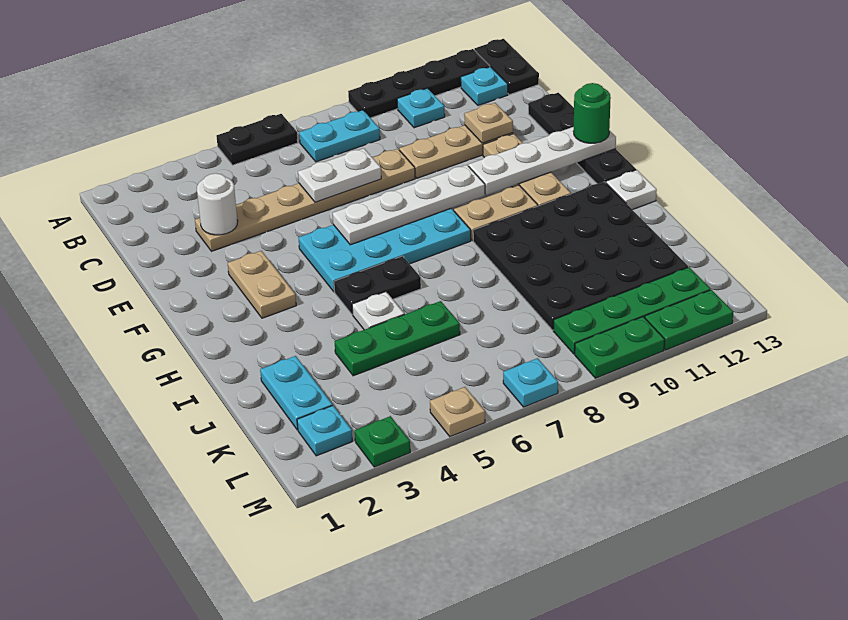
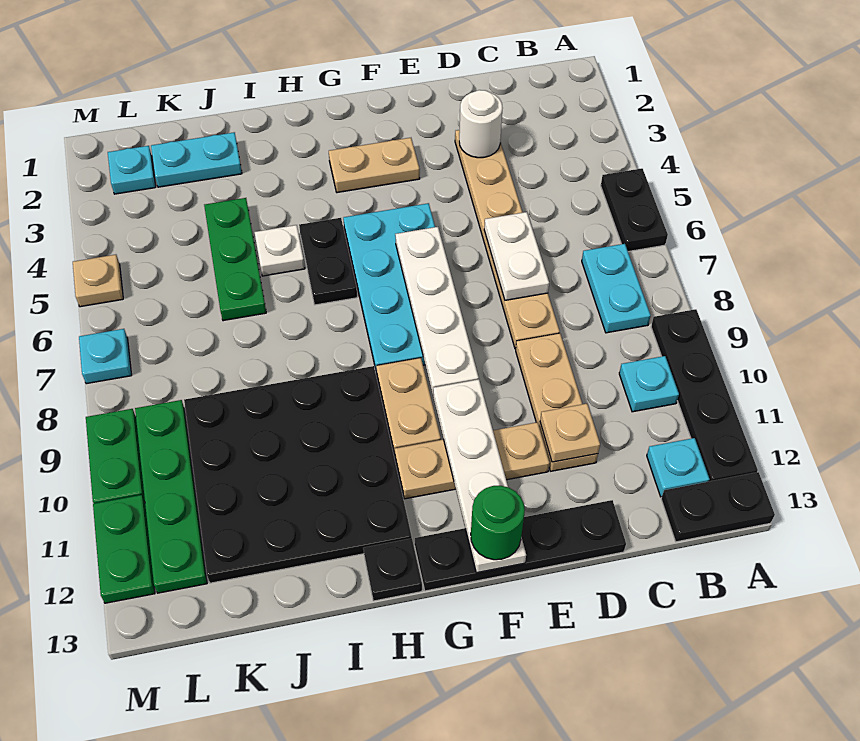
white plate H13 level 1 -> black plate H13 level 1
green plate M3 level 1 -> none

